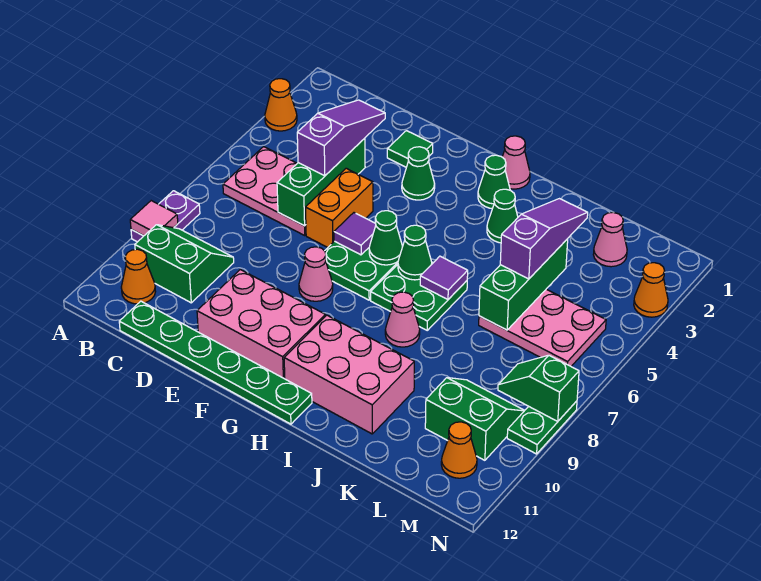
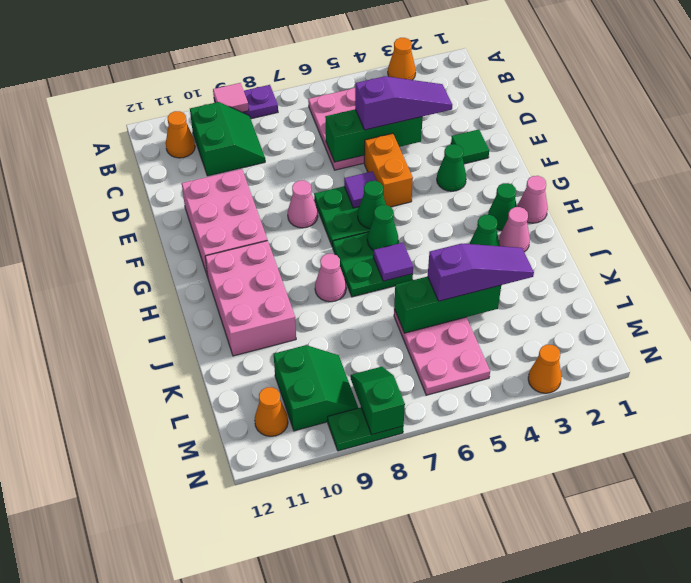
green plate C12:H12 level 1 -> none
orange brick E5:E6 level 1 -> orange brick E5:F5 level 1
pink cone L2 level 1 -> pink cone I2 level 1

